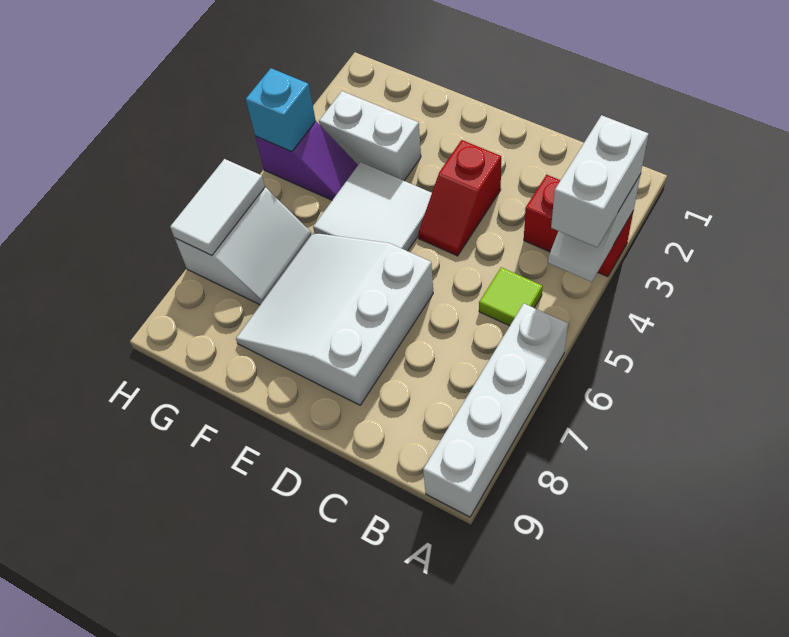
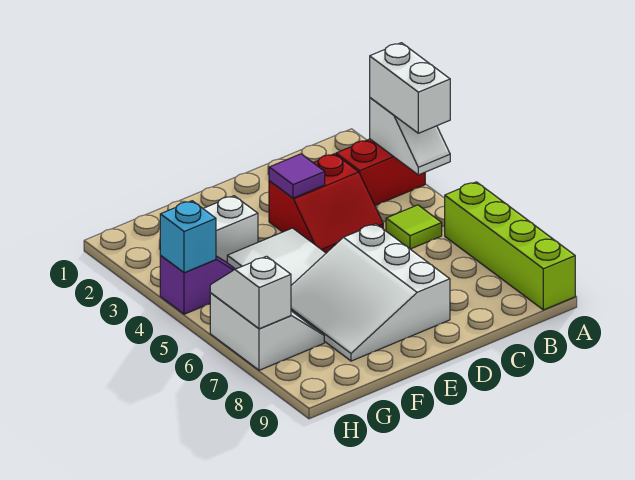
white brick A6:A9 level 1 -> lime brick A6:A9 level 1
red slope D3:D4 level 1 top 3 -> red slope C3:D4 level 1 top 3
none -> purple tile D3 level 2
white tile H6:H7 level 2 -> white slope H6:H7 level 2 top 7

